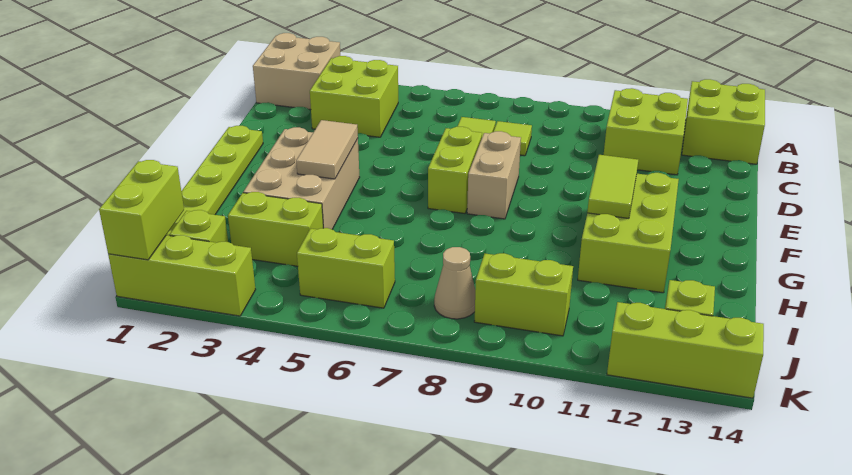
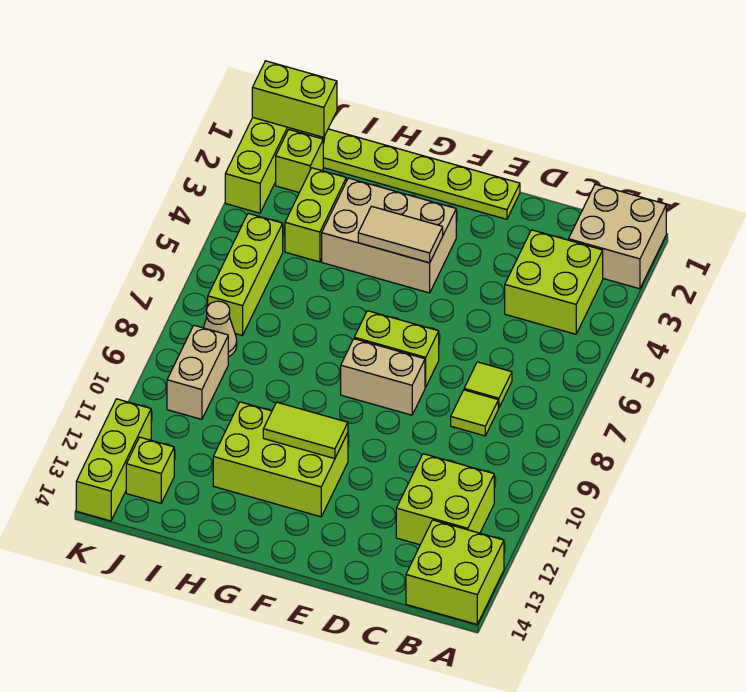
lime brick J5:J6 level 1 -> lime brick J5:J7 level 1
lime brick J9:J10 level 1 -> tan brick J9:J10 level 1

